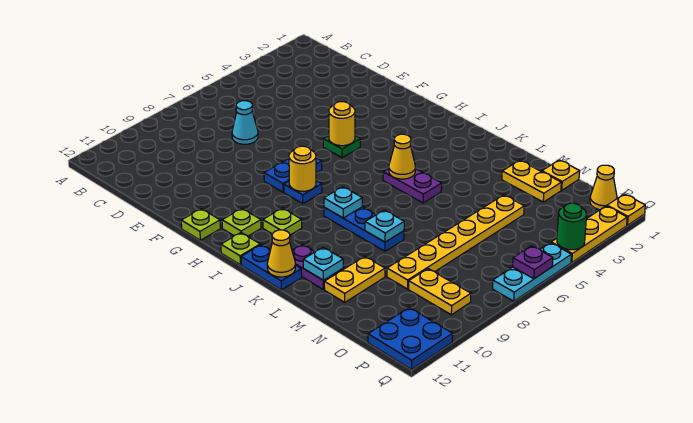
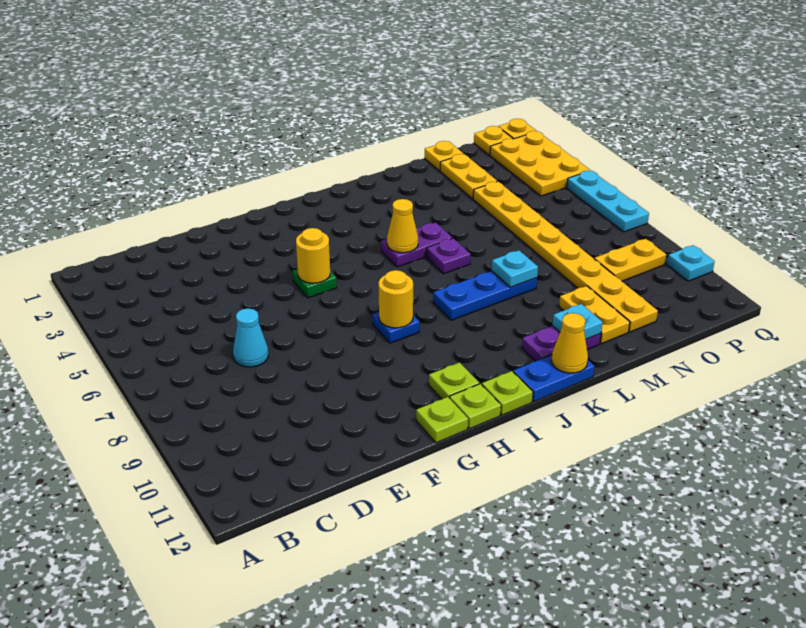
blue plate G7:G8 level 1 -> none
lime plate I10 level 1 -> lime plate H12 level 1
cyan plate J8 level 2 -> cyan plate Q10 level 1
yellow plate M2:N2 level 1 -> yellow plate N2:N3 level 1
yellow plate N4:N9 level 1 -> yellow plate N4:N11 level 1
yellow cone P1 level 1 -> yellow plate P1 level 1
blue plate P11:Q12 level 1 -> none
yellow plate Q2:Q4 level 1 -> yellow plate P2:Q4 level 1
green round brick Q4 level 2 -> none
purple plate Q6 level 2 -> purple plate K6 level 1

